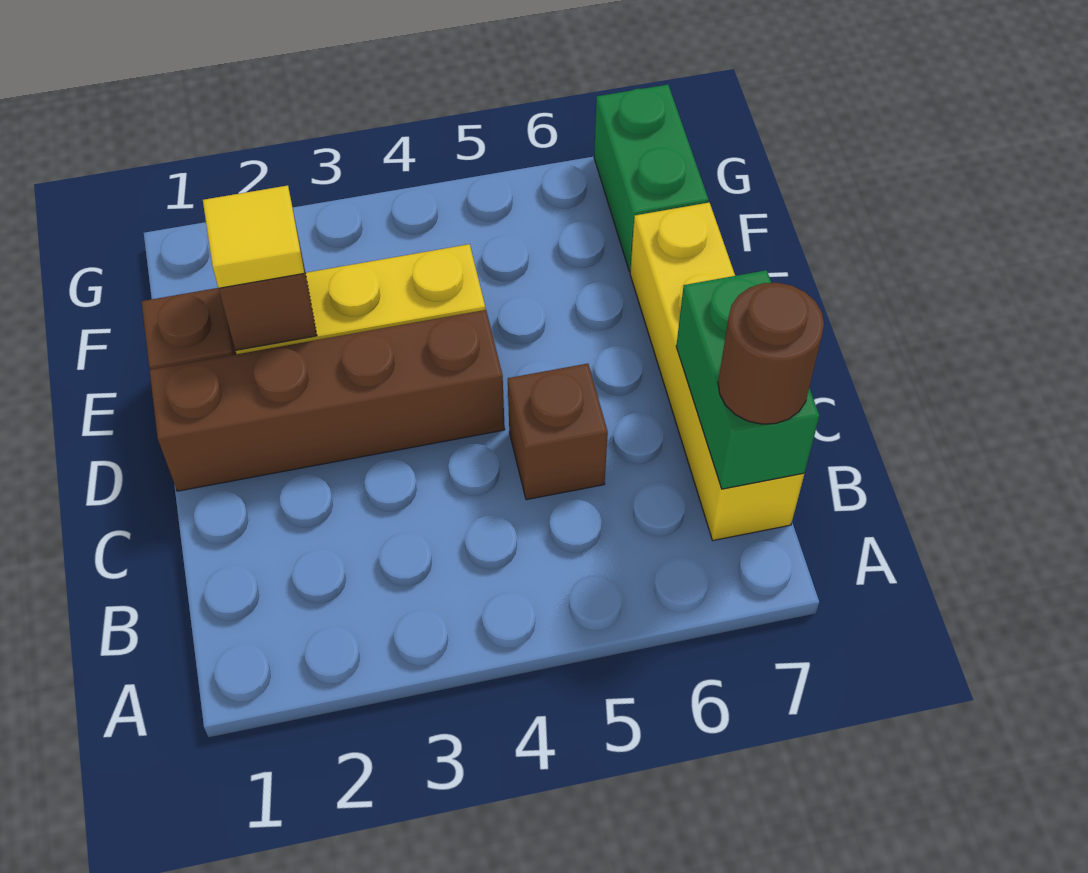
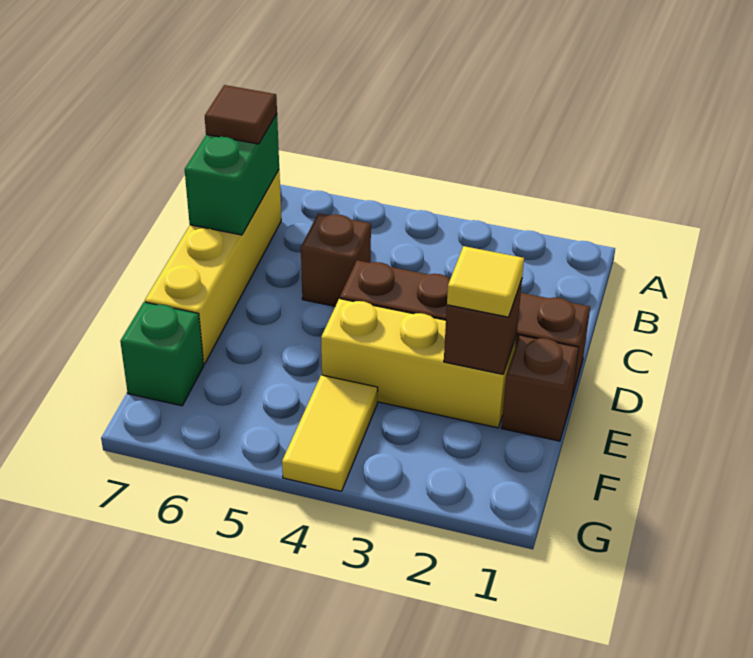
brown round brick B7 level 3 -> brown tile B7 level 3
none -> yellow tile F4:G4 level 1
green brick F7:G7 level 1 -> green brick F7 level 1

